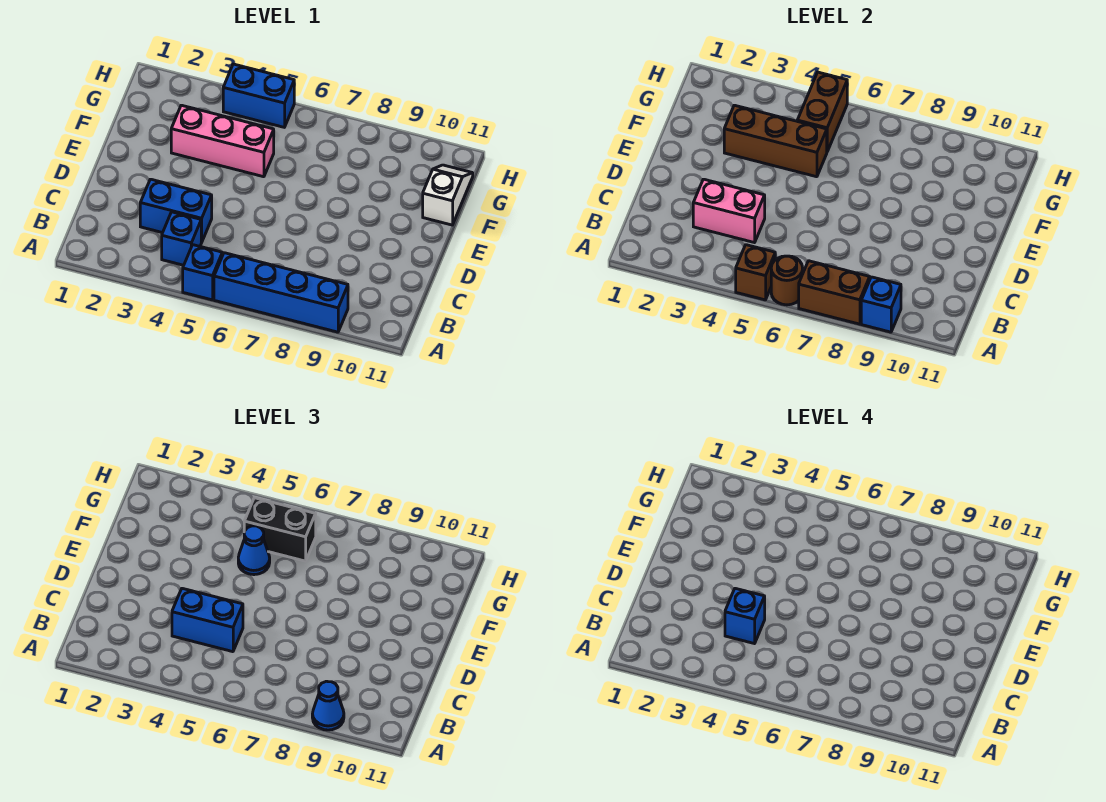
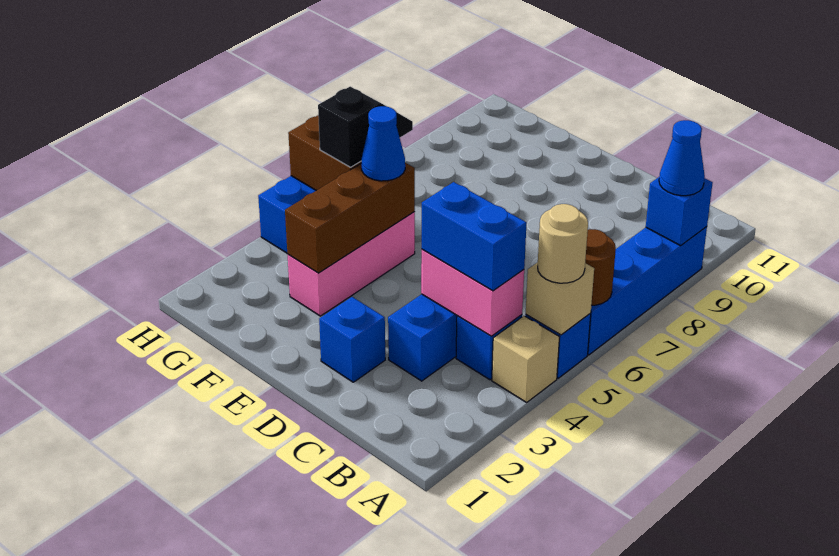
none -> tan brick A4 level 1
brown brick A5 level 2 -> tan brick A5 level 2
none -> tan round brick A5 level 3
brown brick A7:A8 level 2 -> none
pink brick C3:C4 level 2 -> pink brick B4:C4 level 2
blue brick C4:C5 level 3 -> blue brick B4:C4 level 3
blue brick C4 level 4 -> blue brick D2 level 1
white slope F11:G11 level 1 top F -> none
black brick G5:G6 level 3 -> black slope G5:G6 level 3 top 5

